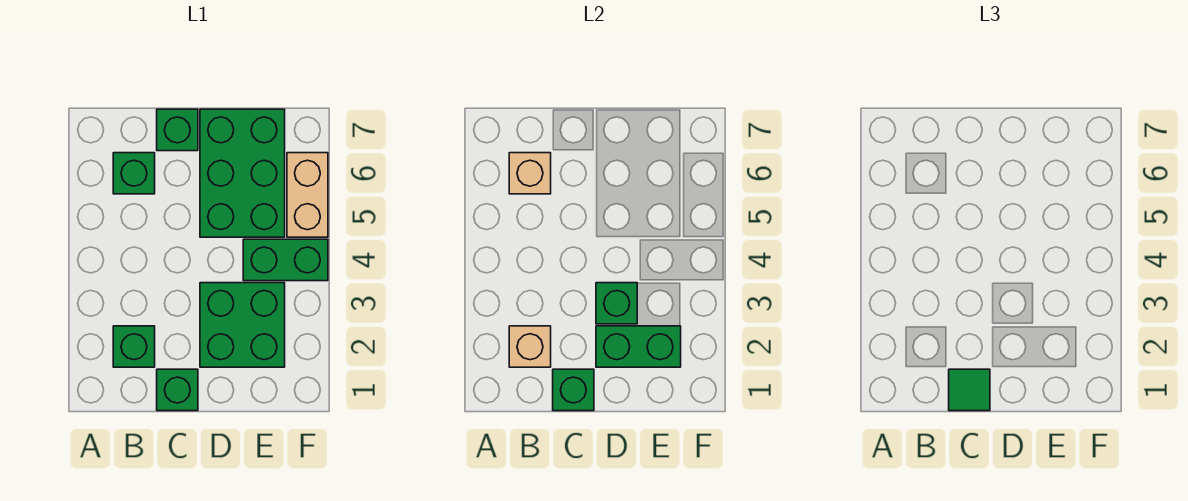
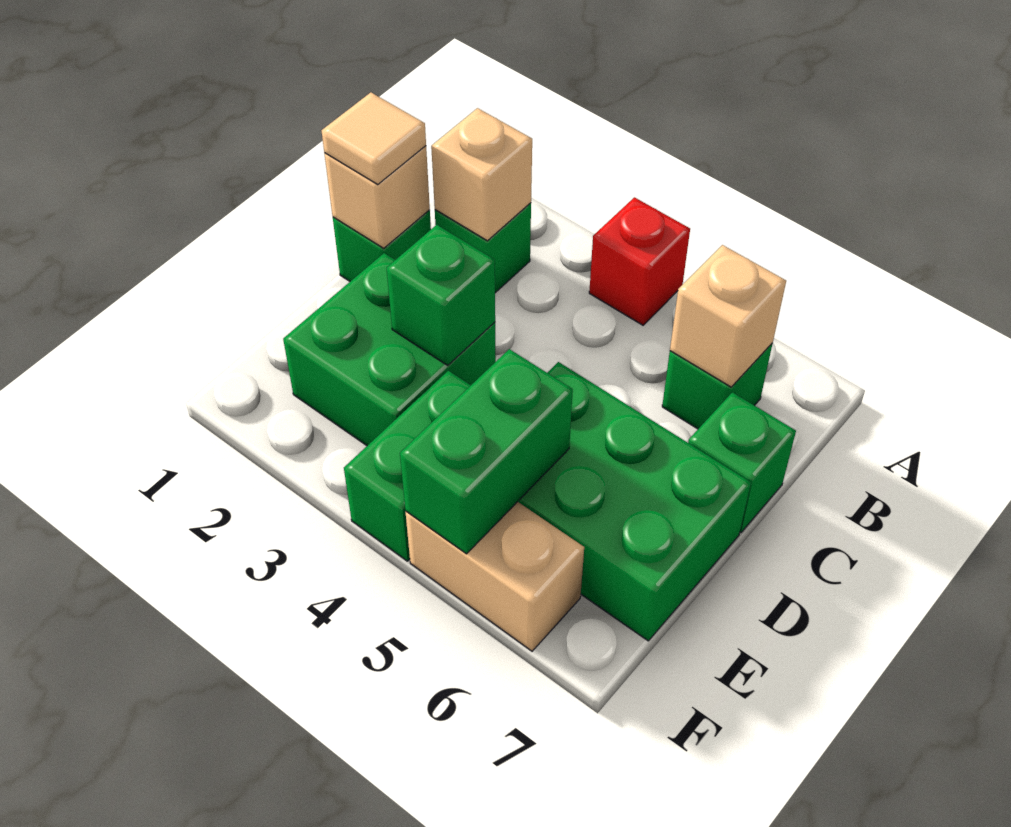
none -> red brick A4 level 1
green brick C1 level 2 -> tan brick C1 level 2
green tile C1 level 3 -> tan tile C1 level 3
green brick D2:E2 level 2 -> green brick E5:F5 level 2

